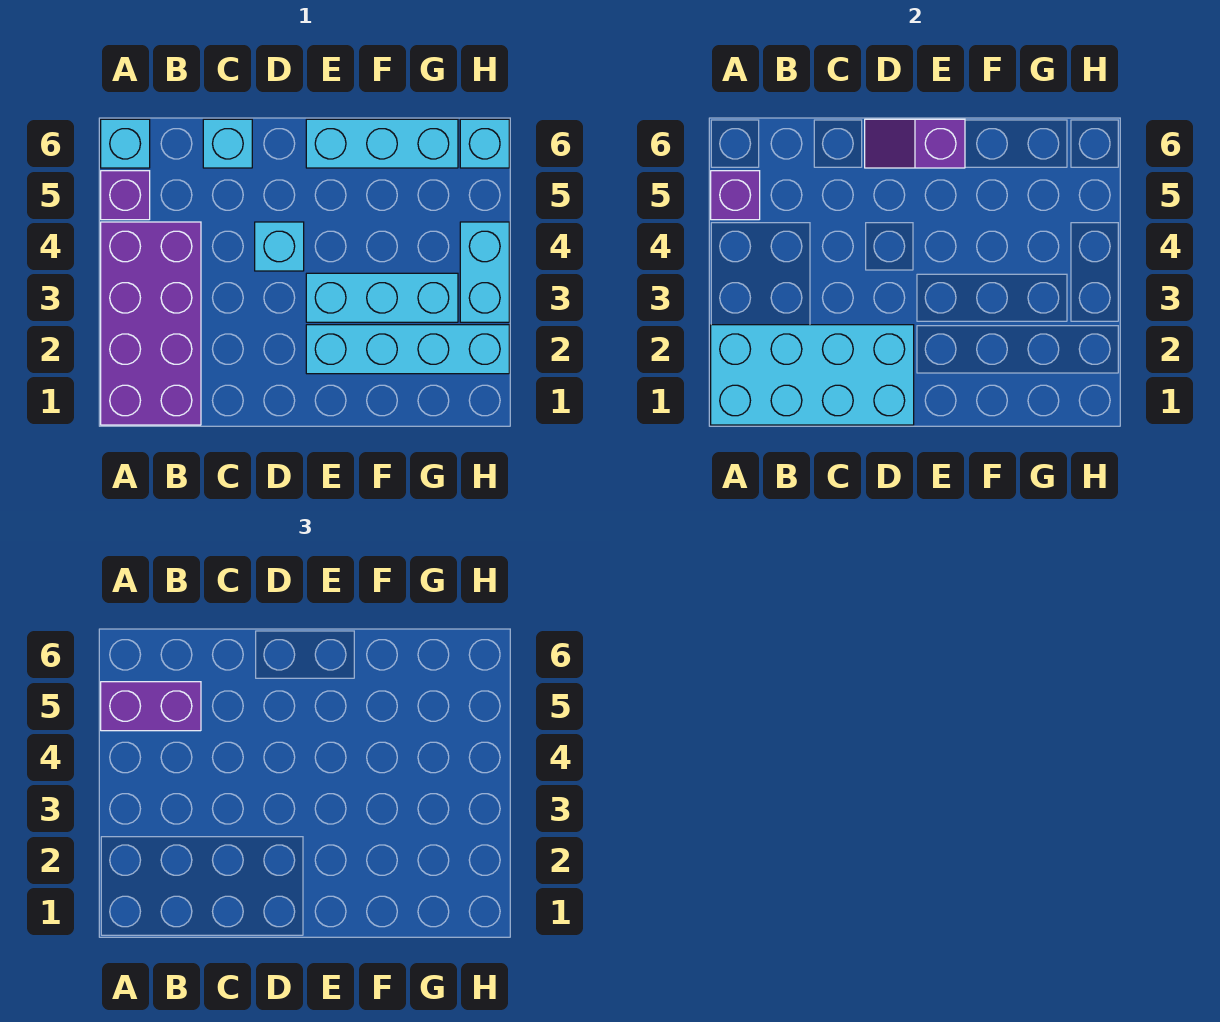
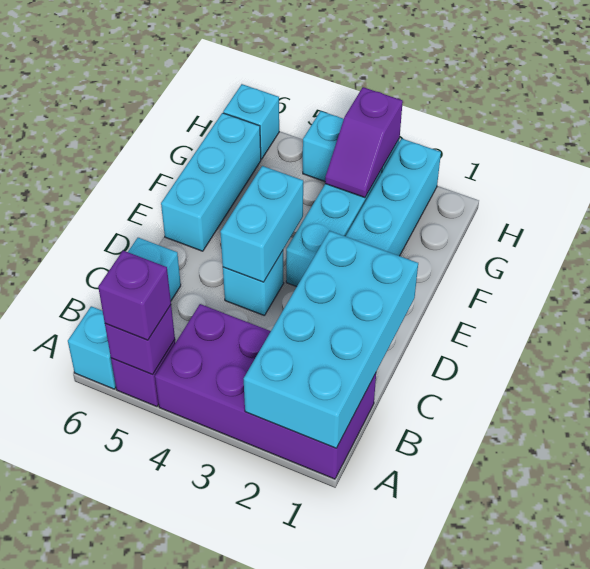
purple brick A5:B5 level 3 -> purple brick A5 level 3
none -> cyan brick D4:E4 level 2
purple slope D6:E6 level 2 top E -> purple slope G3:H3 level 2 top H

